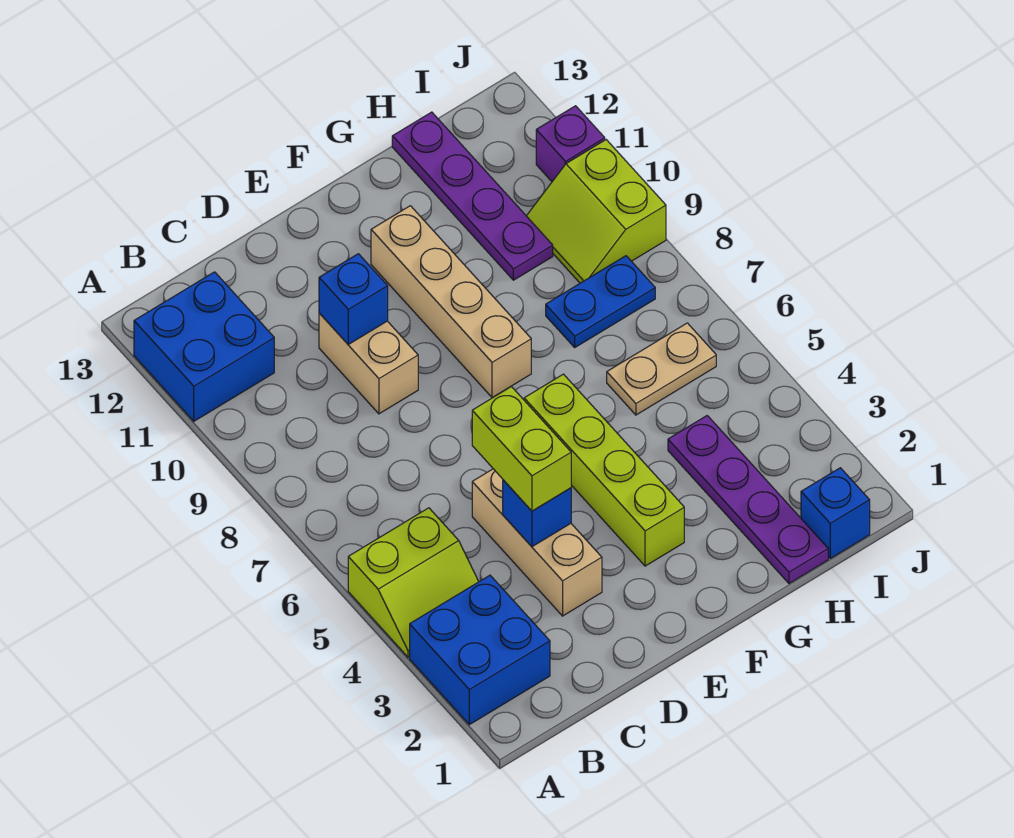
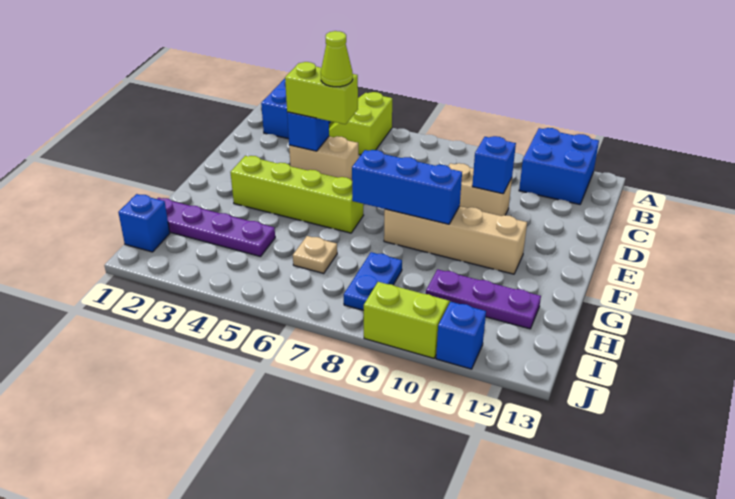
tan brick D3:D5 level 1 -> tan brick D4:D5 level 1
none -> lime cone D5 level 4
none -> blue brick F7:F9 level 2
tan plate H6:I6 level 1 -> tan plate H6 level 1
purple plate H10:H13 level 1 -> purple plate H10:H12 level 1
purple brick J11 level 1 -> blue brick J11 level 1

